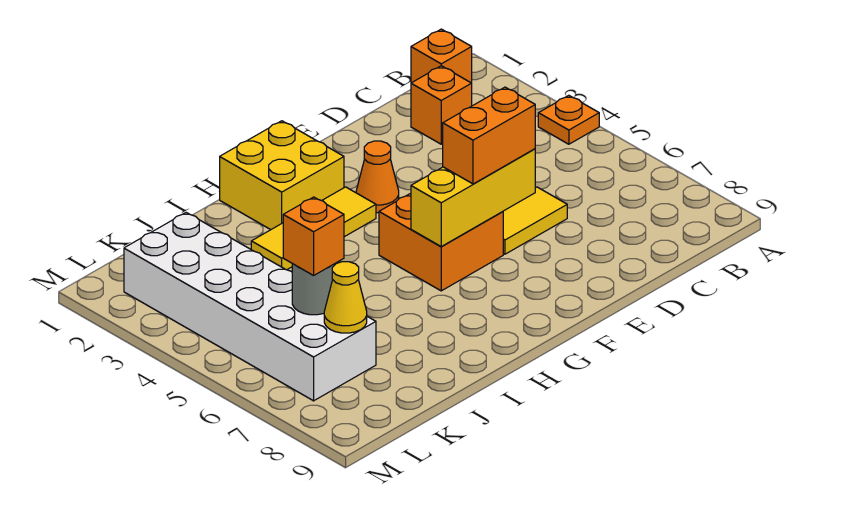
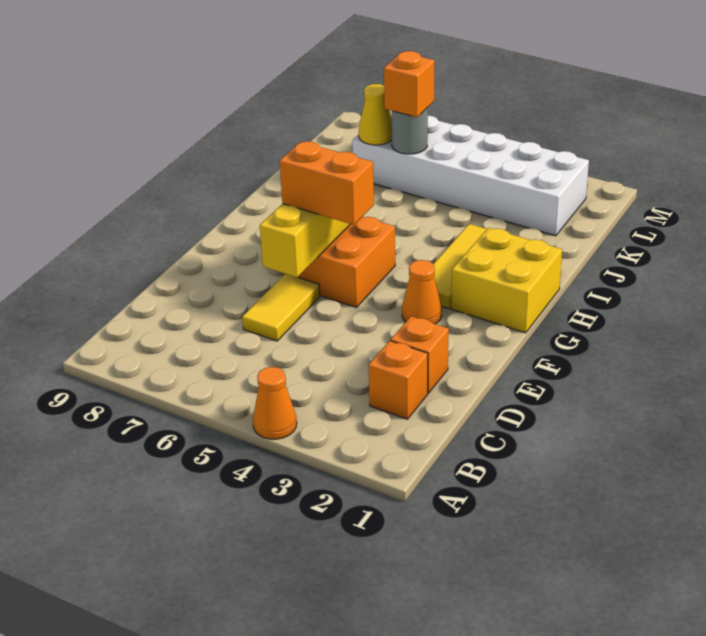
orange plate A4 level 1 -> orange cone A4 level 1
orange brick B1 level 1 -> orange brick D2 level 1
orange brick E6:F6 level 3 -> orange brick F5:F6 level 3

